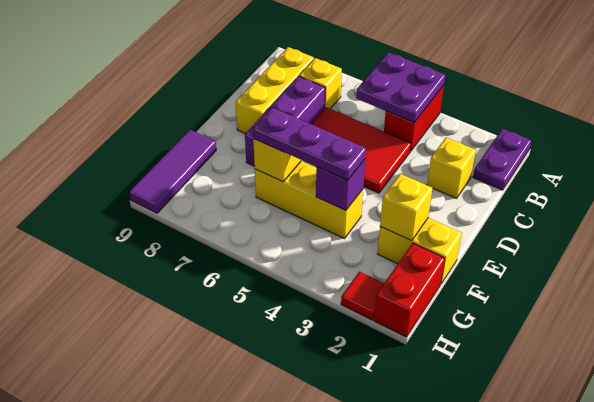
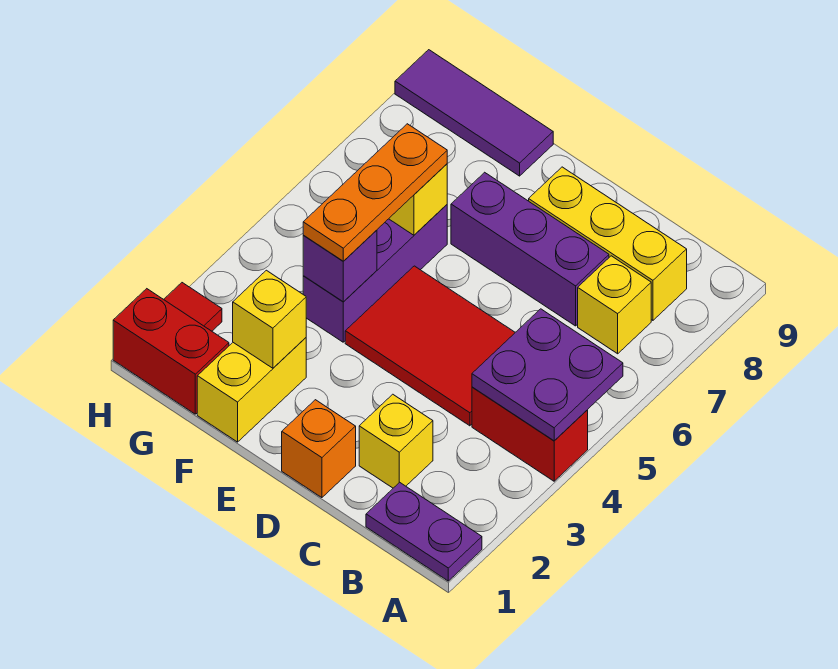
red tile C4:D6 level 1 -> red tile C4:E5 level 1
none -> orange brick D1 level 1
yellow brick F4:F6 level 1 -> purple brick F4:F6 level 1
purple plate F4:F6 level 3 -> orange plate F4:F6 level 3

